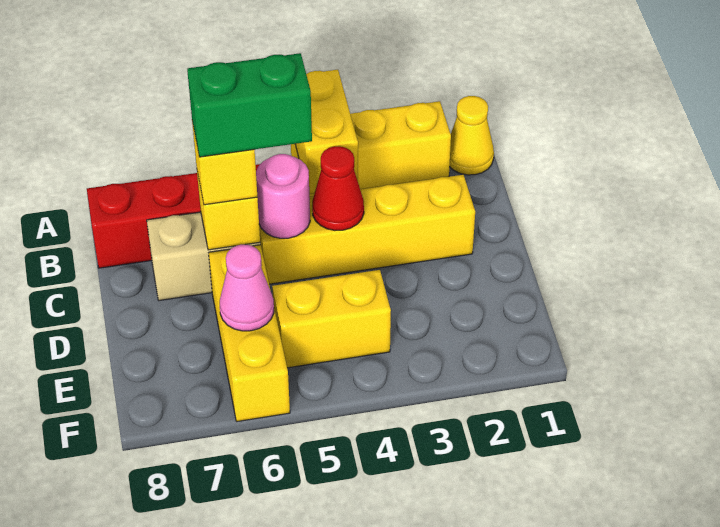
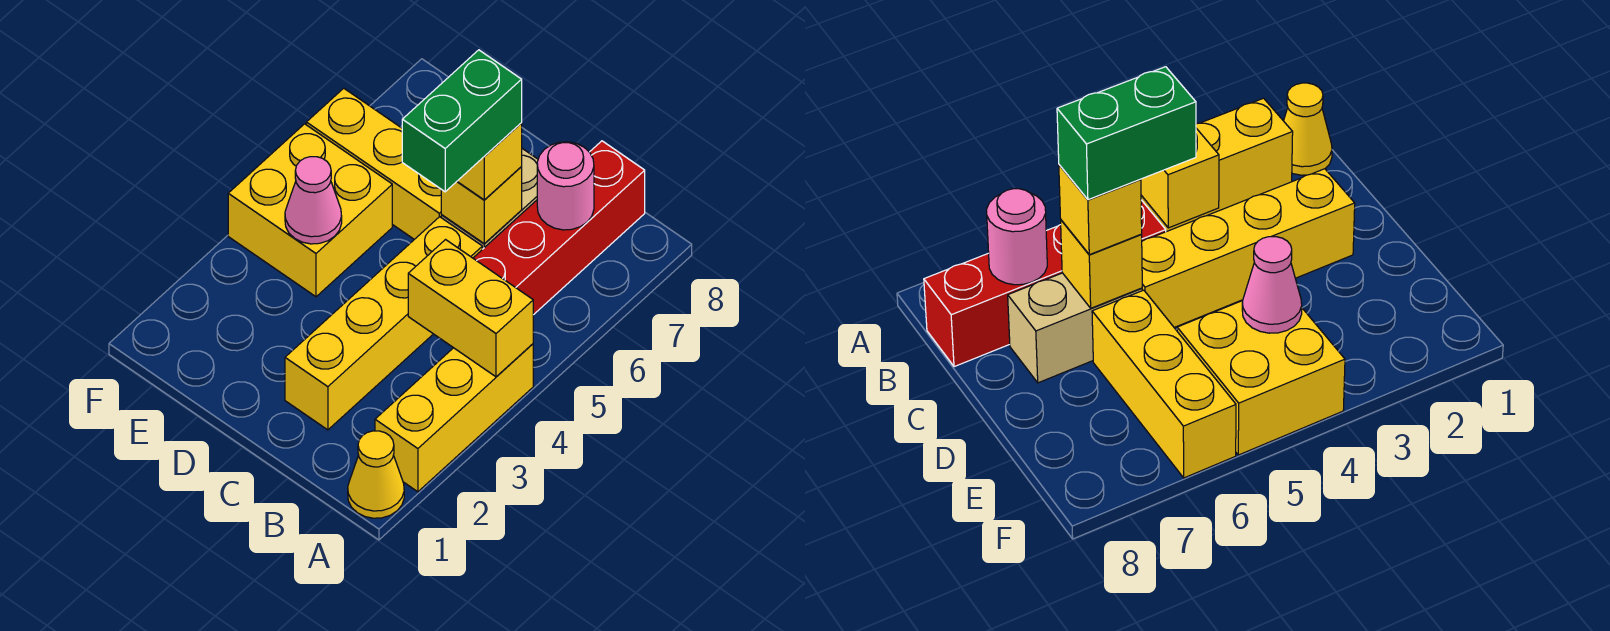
red cone C4 level 2 -> none
pink round brick C5 level 2 -> pink round brick B7 level 2
yellow brick E4:E5 level 1 -> yellow brick E4:F5 level 1
pink cone E6 level 2 -> pink cone E4 level 2

